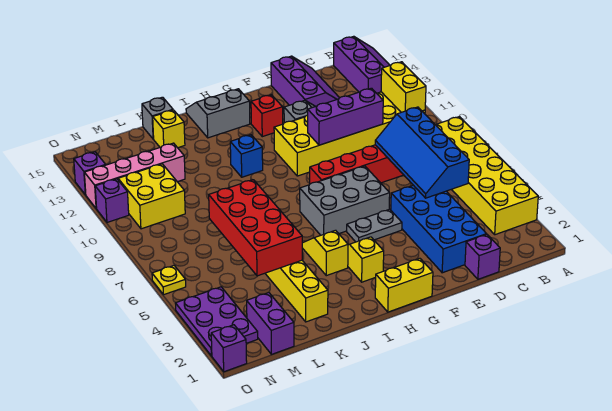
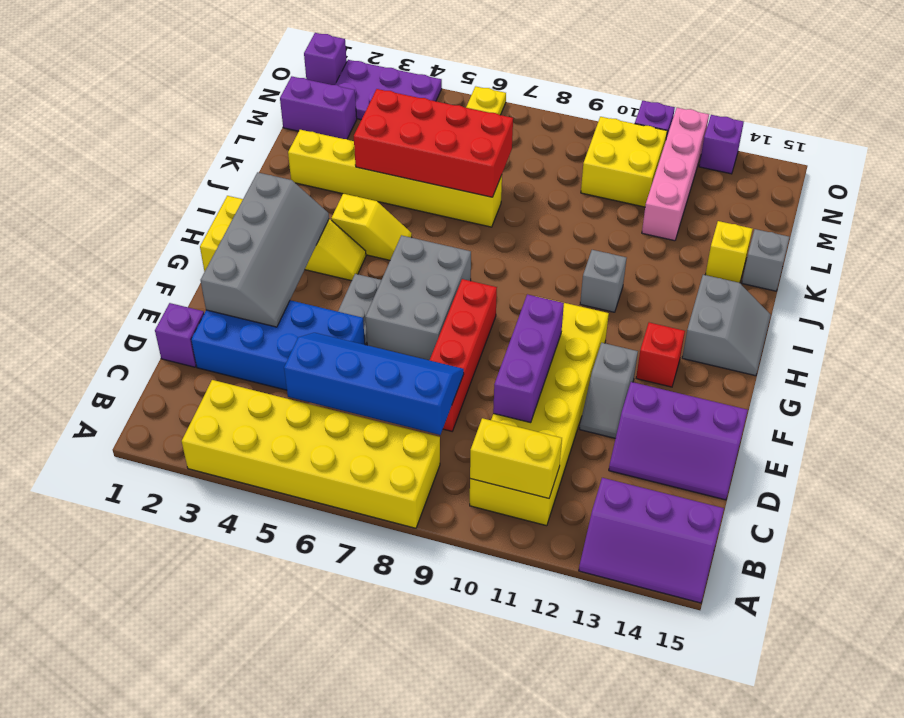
none -> grey slope E2:H3 level 2 top 2
blue brick I11 level 1 -> grey brick I11 level 1

